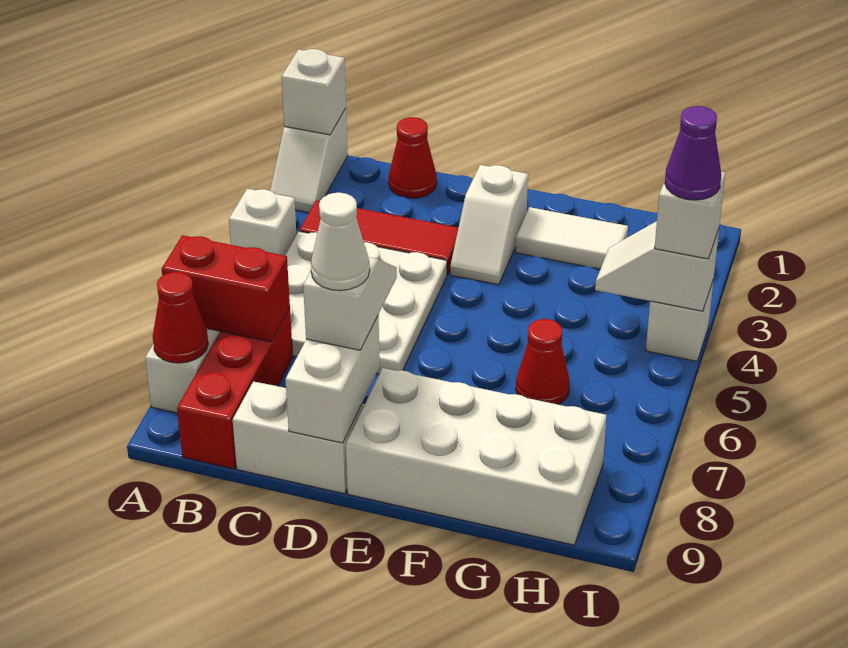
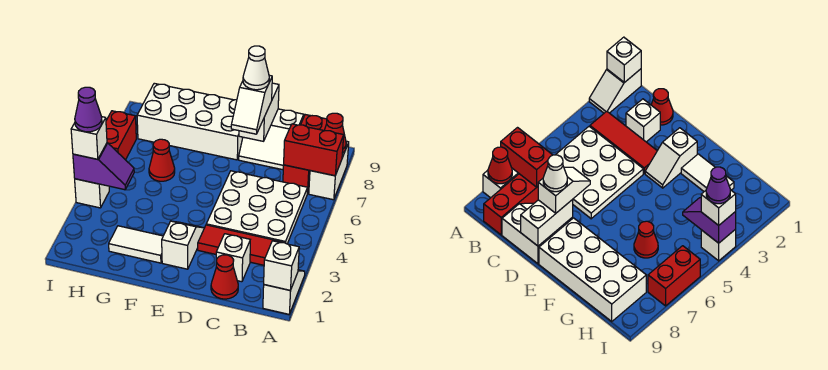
white brick A4 level 1 -> white brick C2 level 1
white slope H4:I4 level 2 top I -> purple slope H4:I4 level 2 top I
none -> red brick I6:I7 level 1

